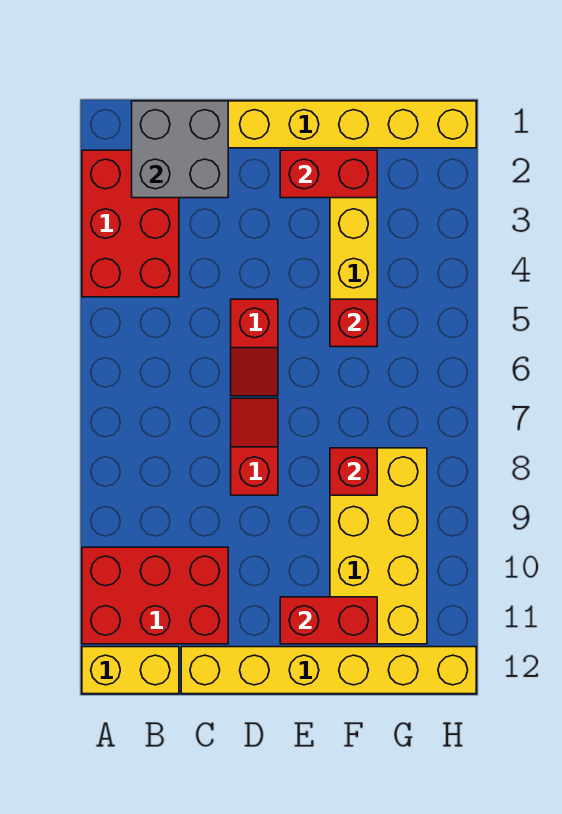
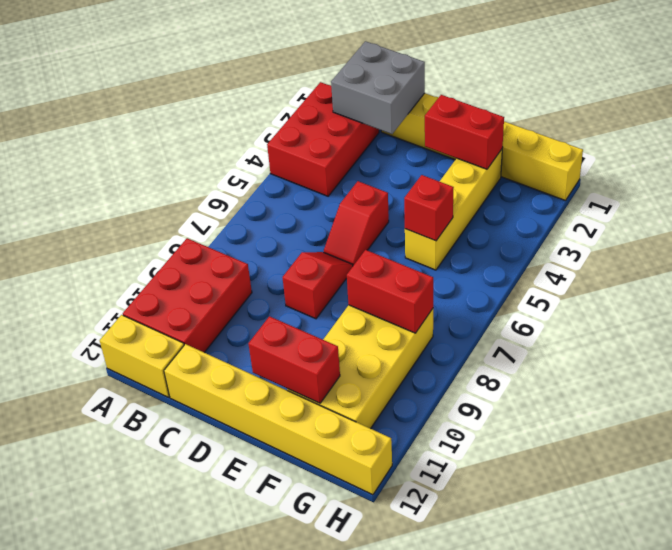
red brick A10:C11 level 1 -> red brick A9:B11 level 1
red brick F8 level 2 -> red brick F8:G8 level 2

